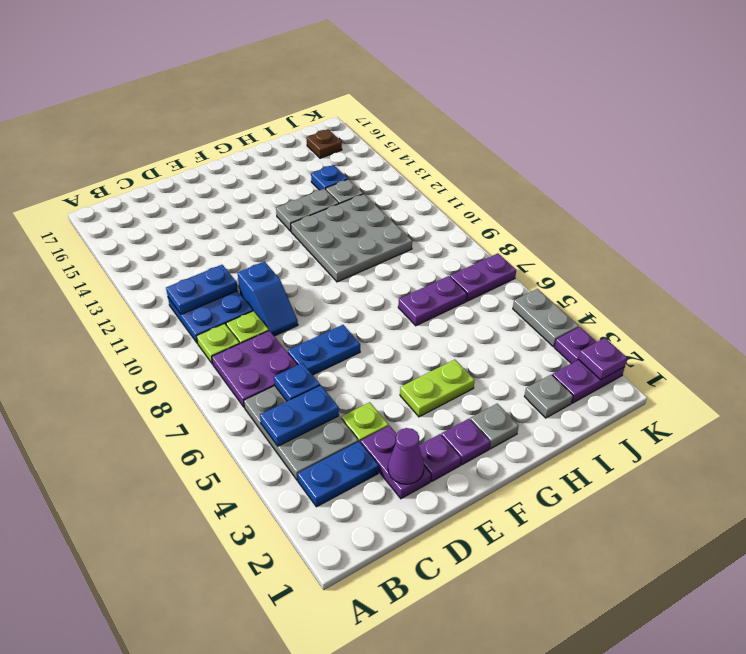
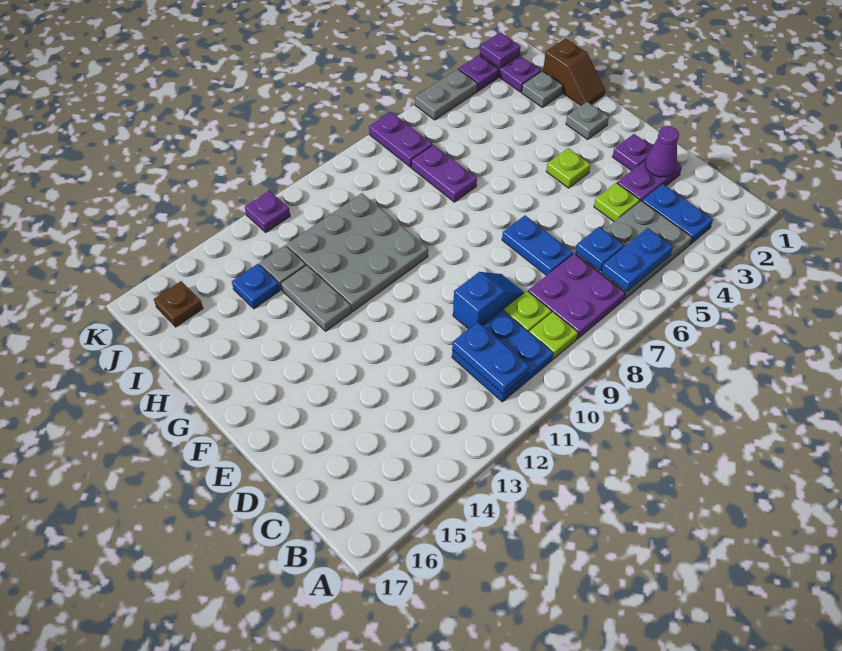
blue plate B5:C5 level 2 -> blue plate B5:B6 level 2
purple plate F2 level 1 -> purple plate K12 level 1
lime plate F4:G4 level 1 -> lime plate F4 level 1
none -> brown slope H1:I1 level 1 top I

